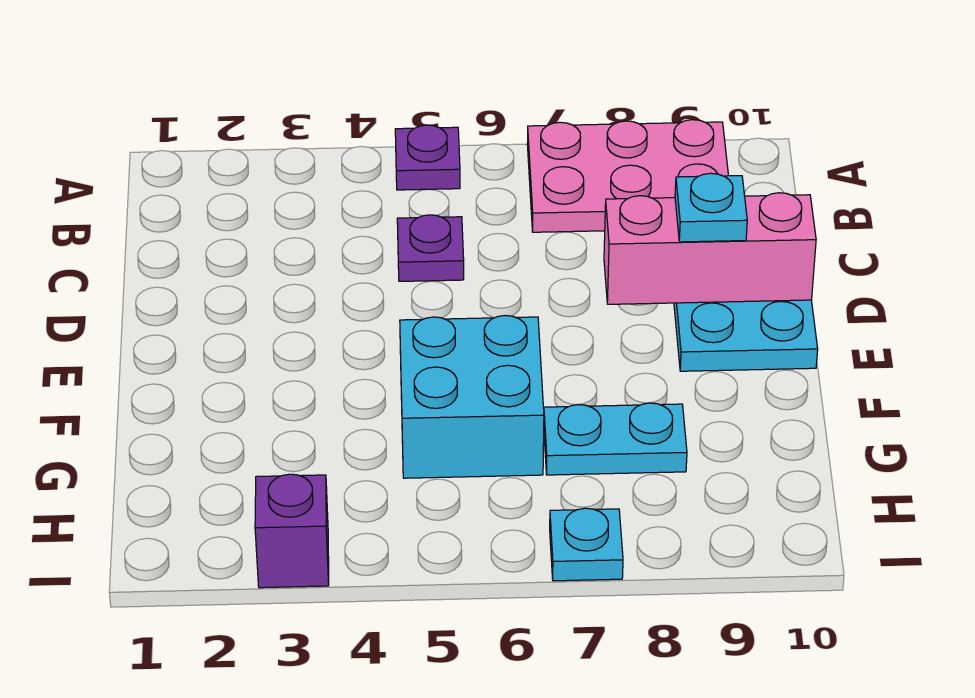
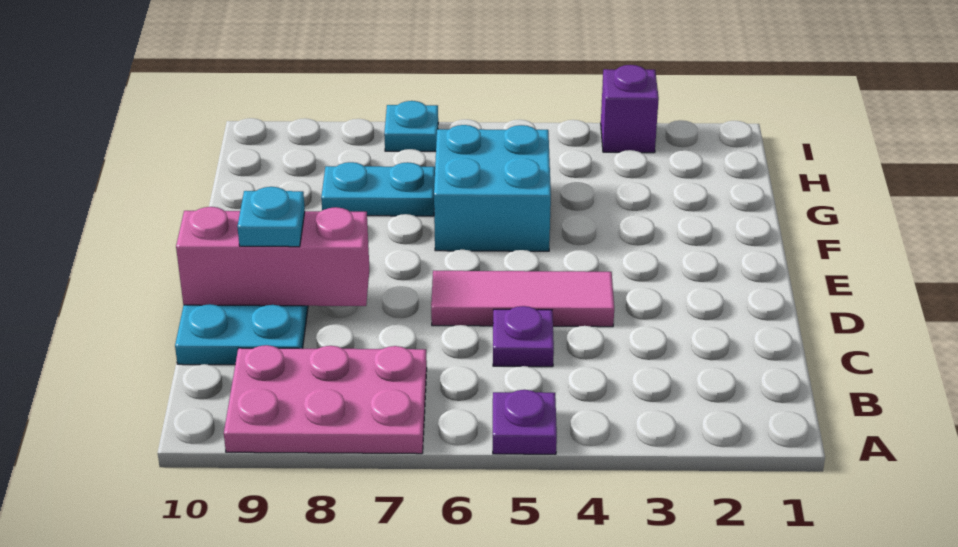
none -> pink tile D4:D6 level 1

